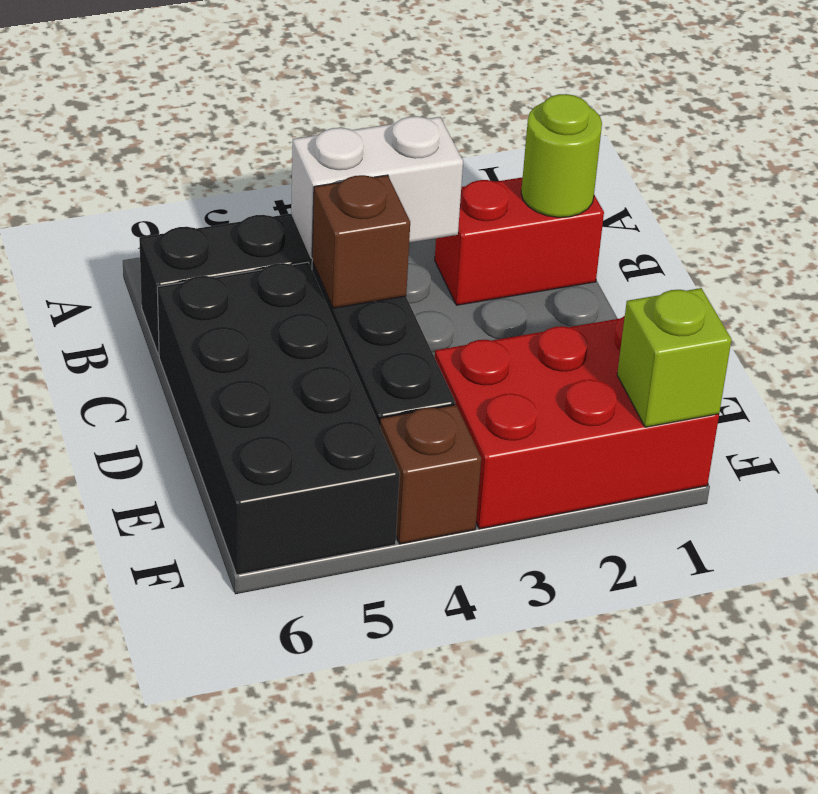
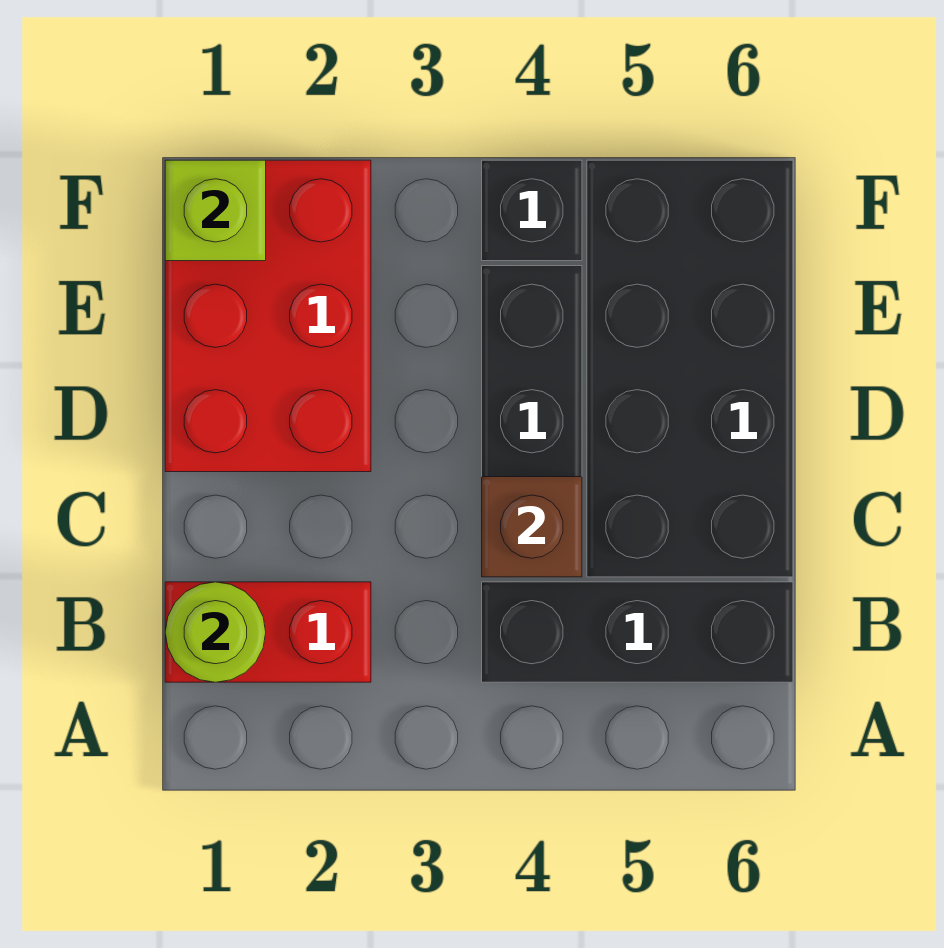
white brick B3:B4 level 2 -> none
red brick E1:F3 level 1 -> red brick D1:F2 level 1
brown brick F4 level 1 -> black brick F4 level 1

